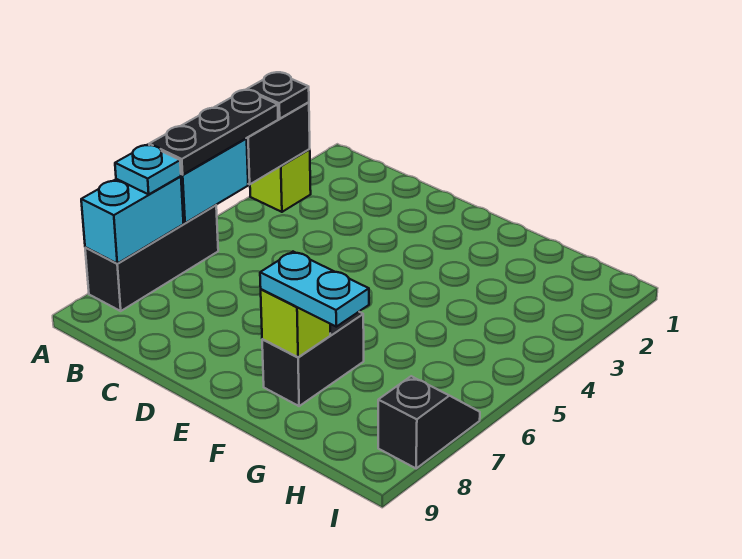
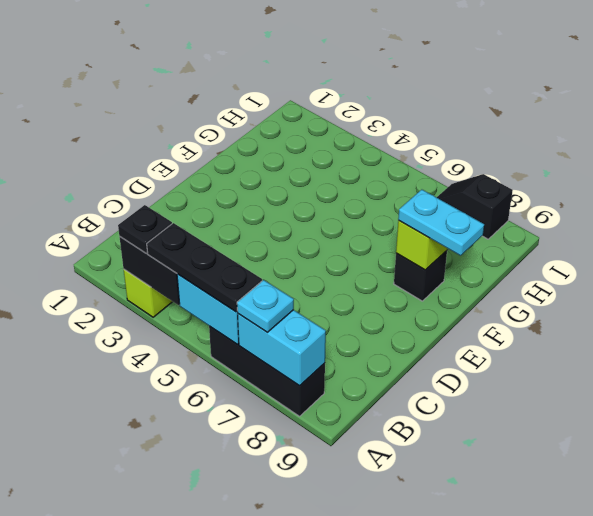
black brick F7:F8 level 1 -> black brick F8 level 1
cyan plate F8:G8 level 3 -> cyan plate F8:F9 level 3

